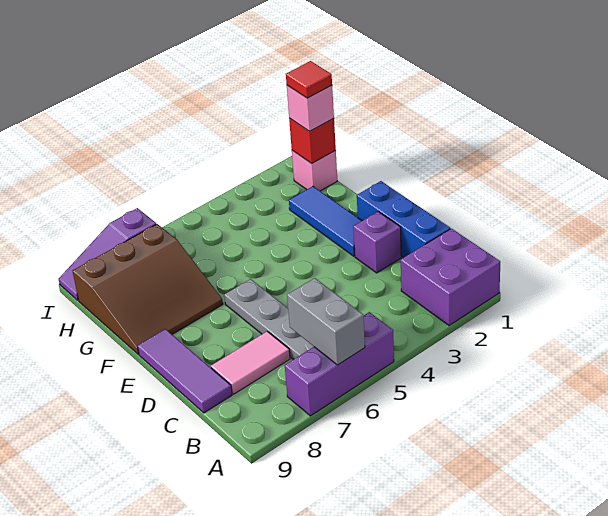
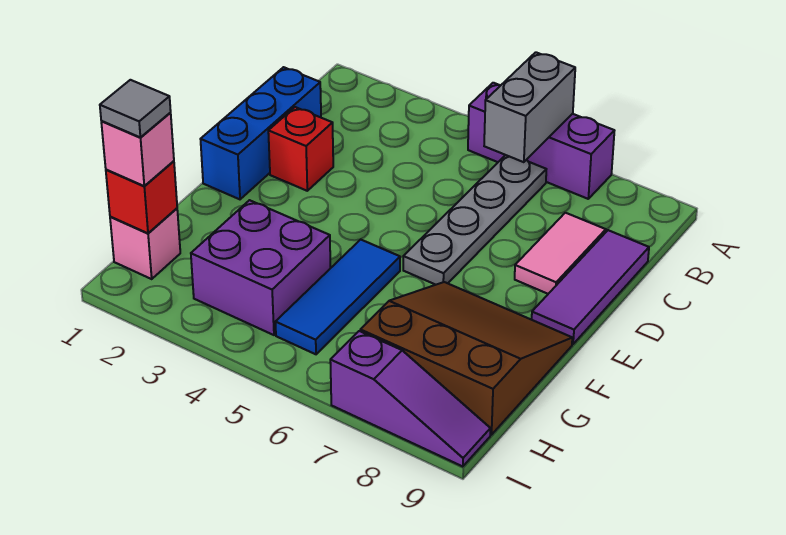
purple brick A1:B2 level 1 -> purple brick G3:H4 level 1
pink tile C7:C8 level 1 -> pink tile C8:D8 level 1
purple brick D2 level 1 -> red brick D2 level 1
blue tile E2:G2 level 1 -> blue tile F5:H5 level 1
red tile H1 level 4 -> grey tile H1 level 4

